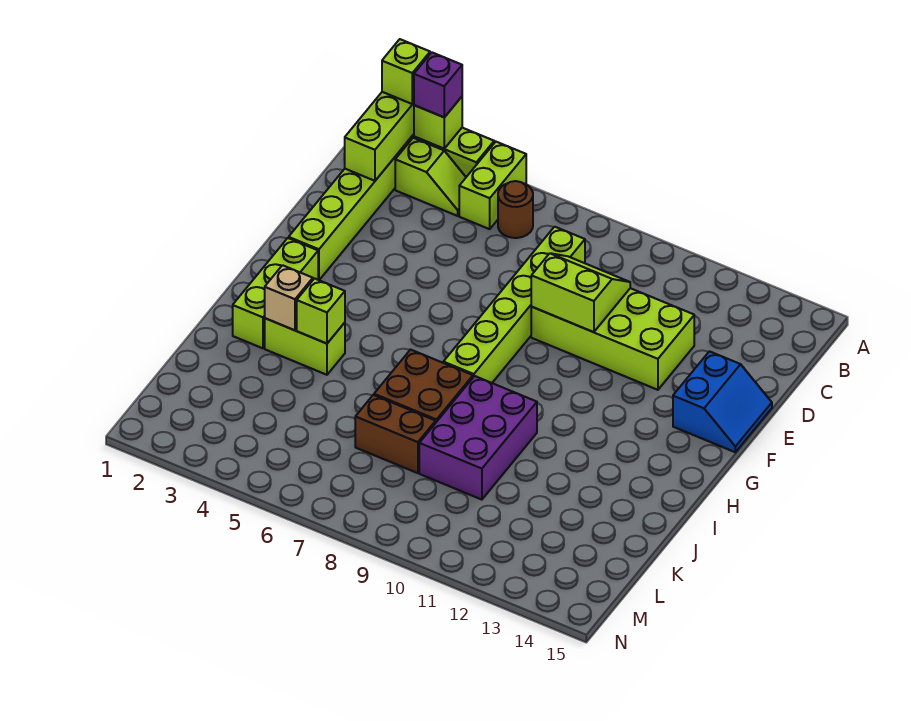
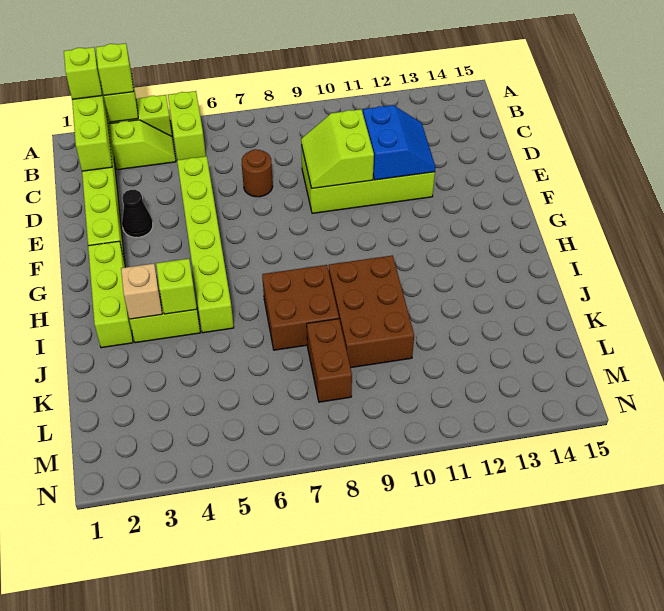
purple brick A3 level 3 -> lime brick A3 level 3
brown round brick B6 level 1 -> brown round brick D7 level 1
lime brick C8:H8 level 1 -> lime brick D5:I5 level 1
lime slope D9:E10 level 2 top E -> lime slope D9:E10 level 2 top 10
none -> black cone E3 level 1
blue slope E14:F15 level 1 top 14 -> blue slope D11:E12 level 2 top 11
purple brick I9:K10 level 1 -> brown brick I9:K10 level 1
brown brick K7:K8 level 1 -> brown brick K8:L8 level 1

